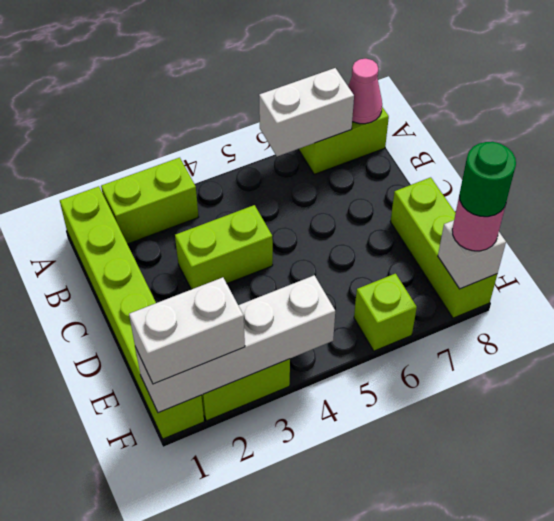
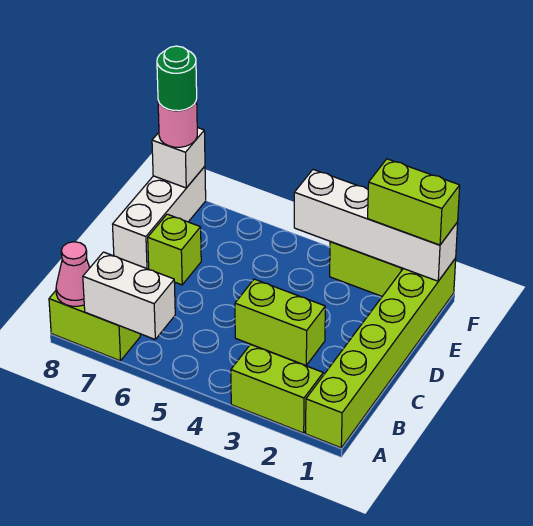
lime brick D8:F8 level 1 -> white brick D8:F8 level 1
white brick F1:F2 level 3 -> lime brick F1:F2 level 3
lime brick F6 level 1 -> lime brick D7 level 1

